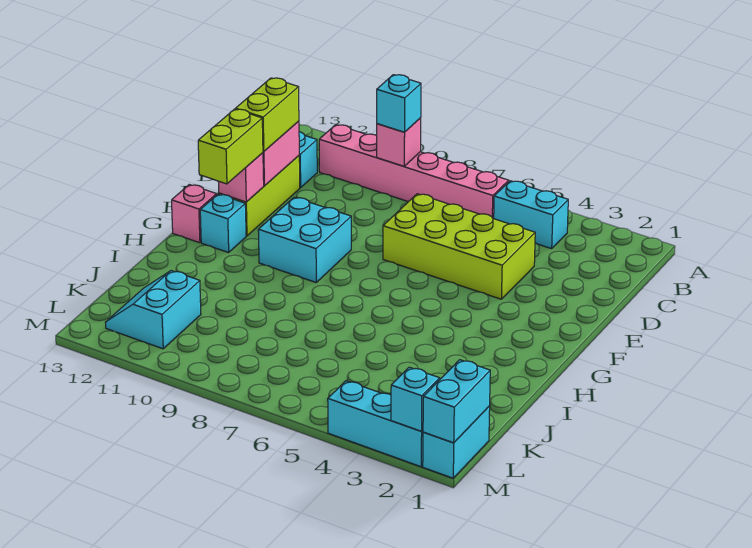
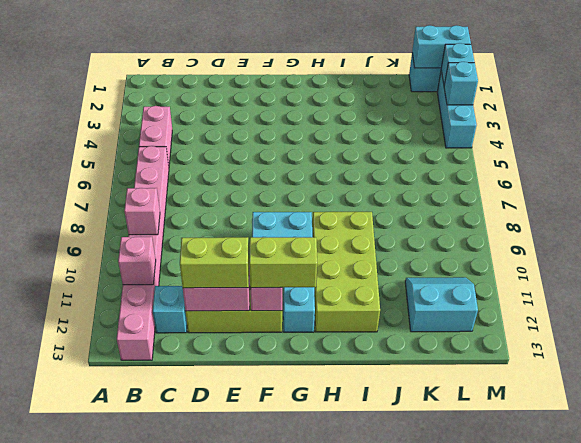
cyan brick B4:B5 level 1 -> pink brick B4:B5 level 1
pink brick B6:B11 level 1 -> pink brick B6:B13 level 1
cyan brick B9 level 3 -> cyan brick M3 level 2
lime brick D4:E7 level 1 -> lime brick H9:I12 level 1
pink brick G13 level 1 -> pink brick B11 level 2
cyan slope K11:L12 level 1 top 11 -> cyan slope K11:L12 level 1 top 12

